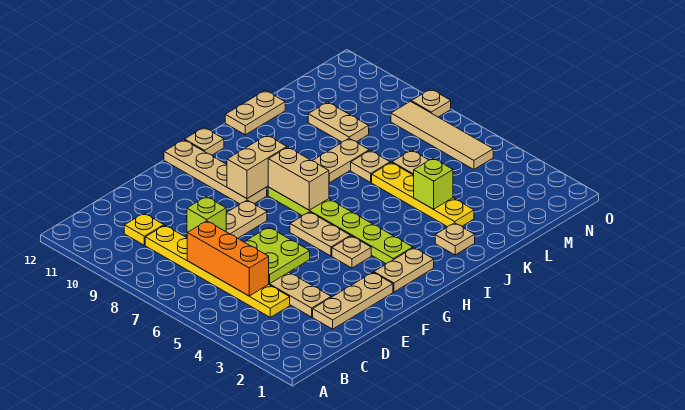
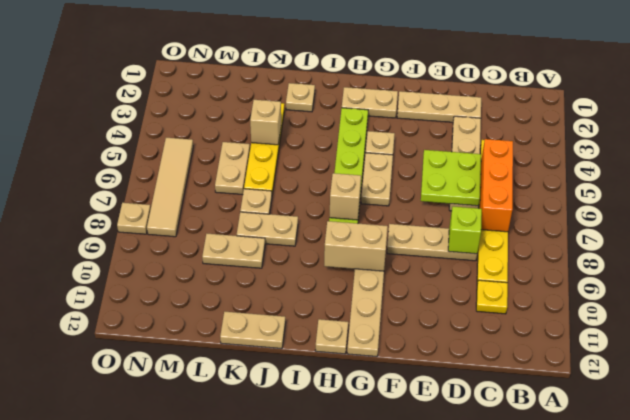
tan brick H7:H8 level 2 -> tan brick H7 level 2
lime brick K4 level 2 -> tan brick K4 level 2
tan plate L9:L10 level 1 -> tan plate K9:L9 level 1

